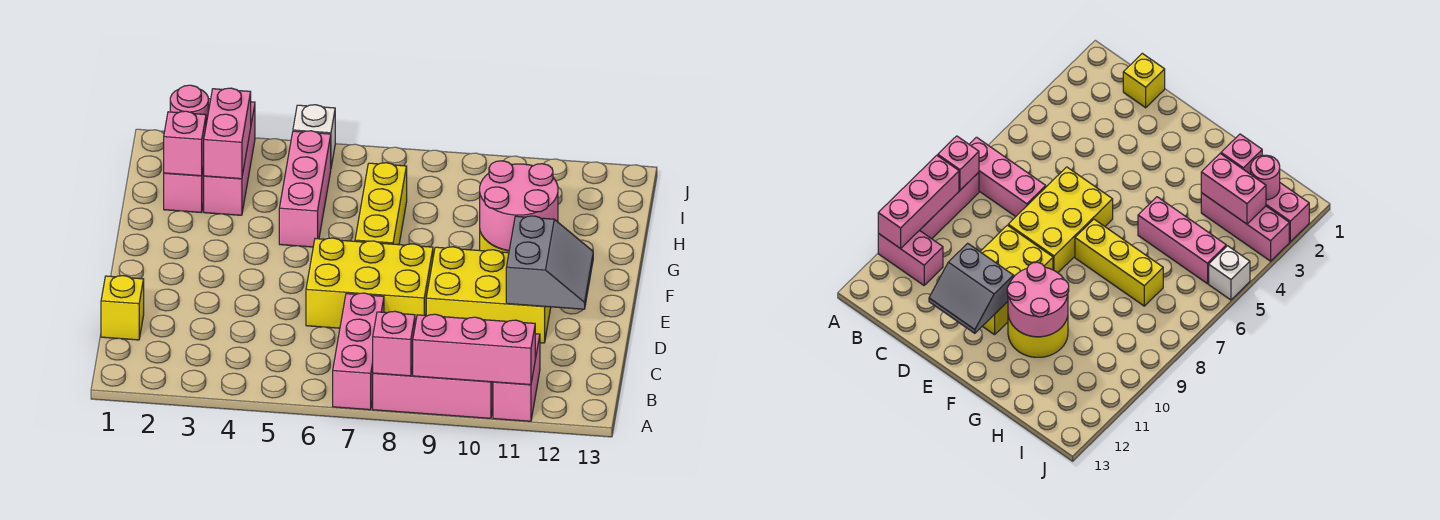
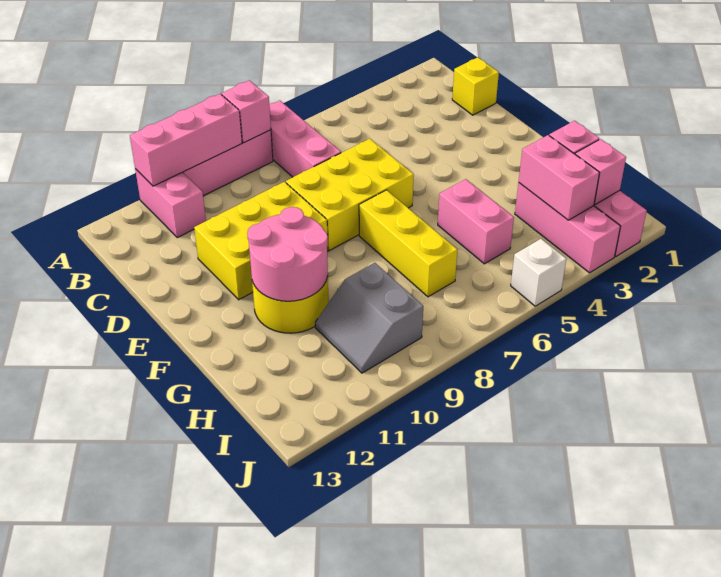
grey slope D11:E12 level 2 top 11 -> grey slope H9:I10 level 1 top 9
pink brick G5:I5 level 1 -> pink brick G5:H5 level 1
pink round brick I2 level 2 -> pink brick I2 level 2

